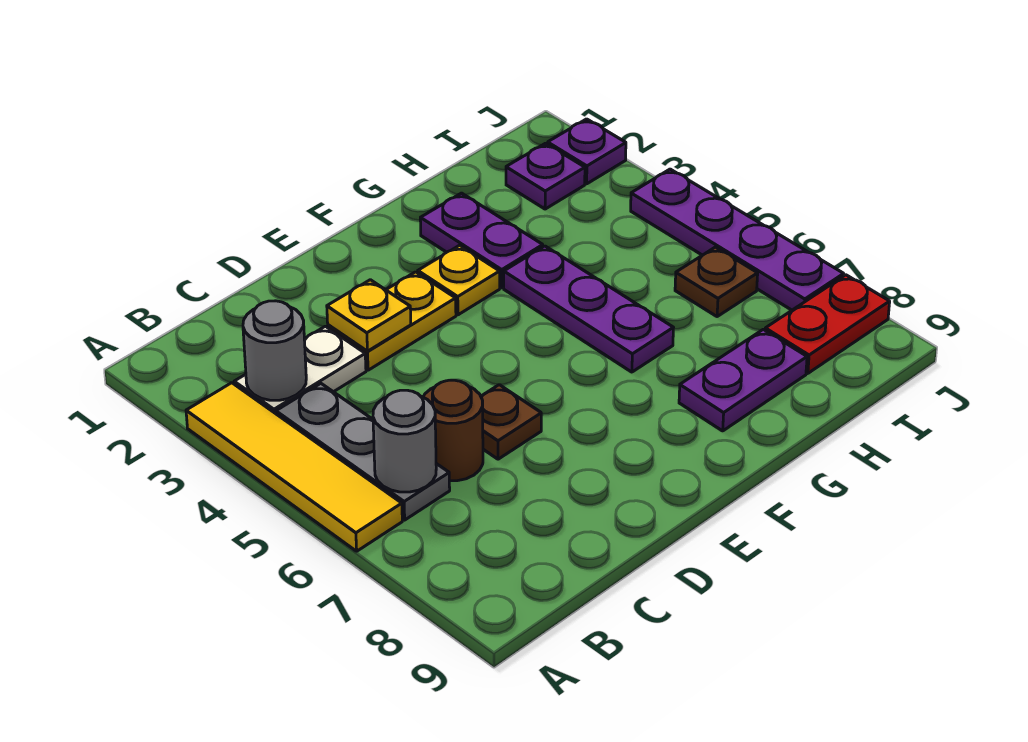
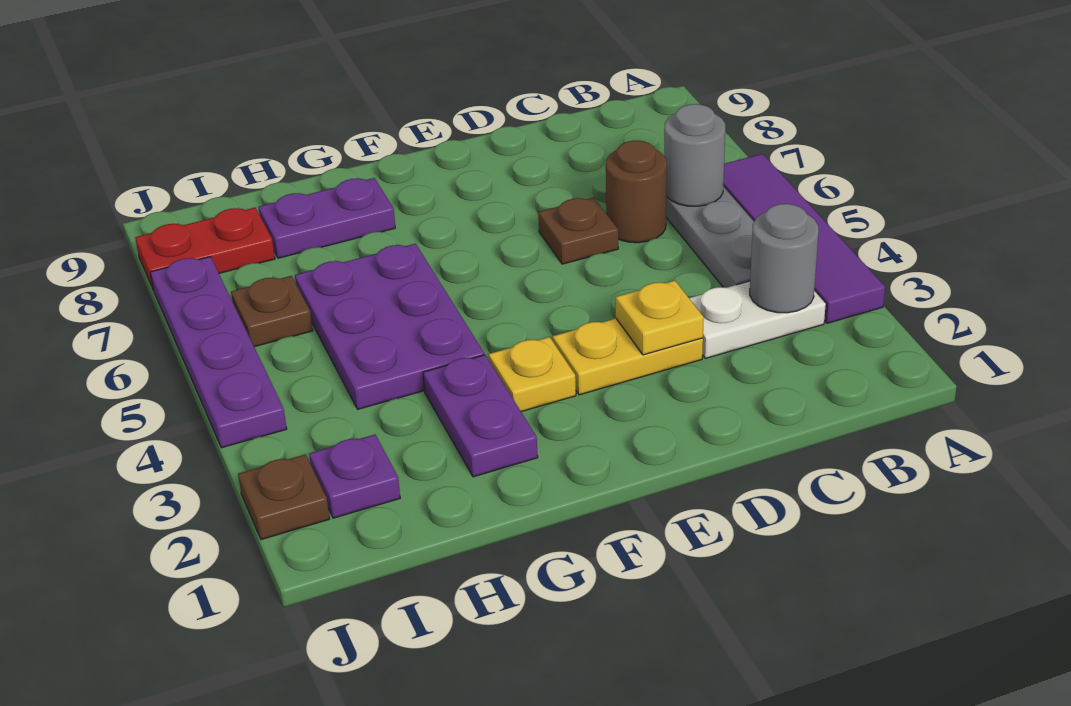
yellow tile A3:A6 level 1 -> purple tile A3:A6 level 1
purple plate G4:G6 level 1 -> purple plate G4:H6 level 1
purple plate J2 level 1 -> brown plate J2 level 1

